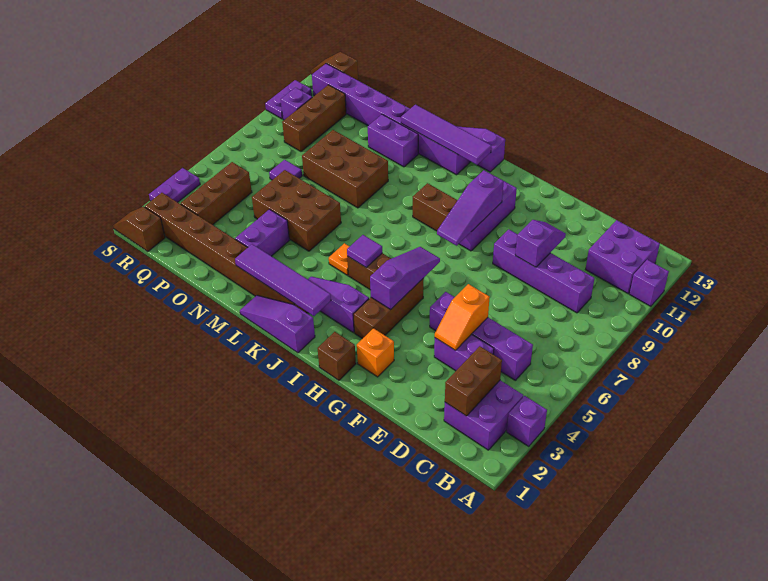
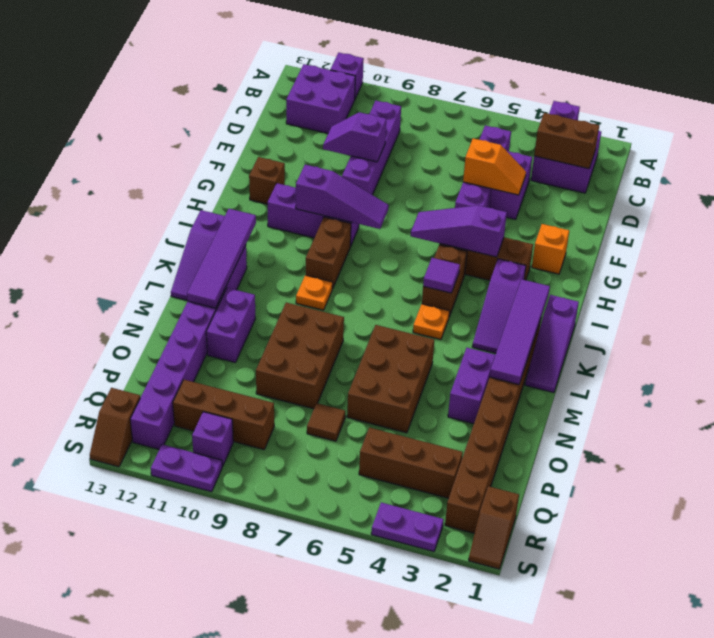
brown brick H1 level 1 -> brown brick G12 level 1
none -> orange plate K9 level 1
purple brick N3:N4 level 1 -> purple brick M3:N3 level 1
purple tile P7 level 1 -> brown tile P7 level 1

